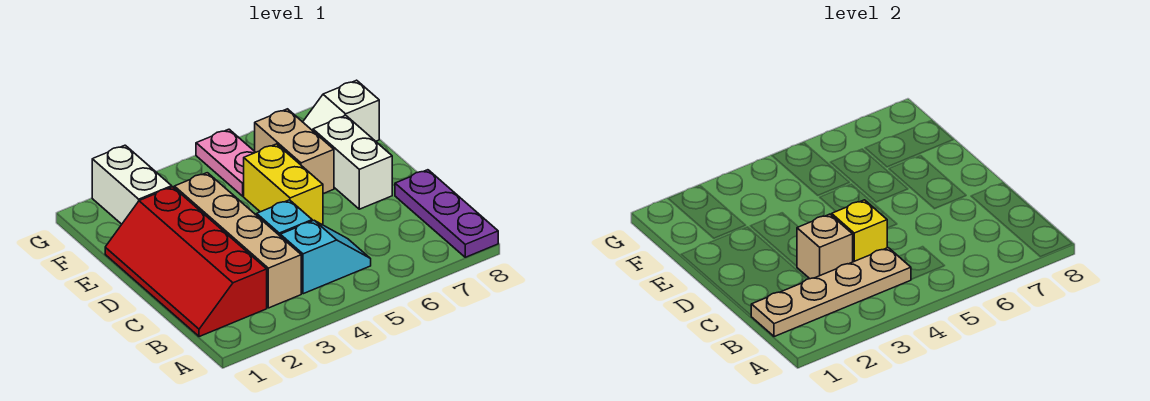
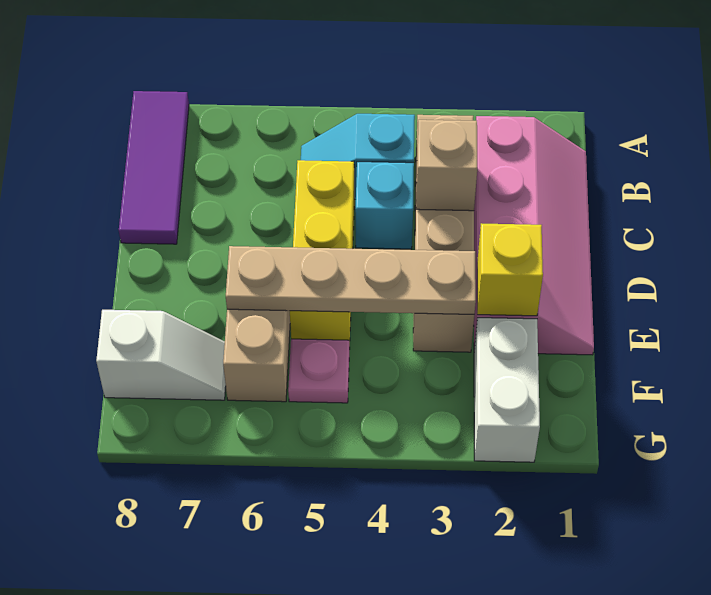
purple plate A8:C8 level 1 -> purple tile A8:C8 level 1
red slope B1:E2 level 1 top 2 -> pink slope B1:E2 level 1 top 2
tan plate B1:B4 level 2 -> tan plate E3:E6 level 2
yellow brick C4 level 2 -> yellow brick E2 level 2
yellow brick D5:E5 level 1 -> yellow brick C5:E5 level 1
white brick D7:E7 level 1 -> none
pink plate F5:G5 level 1 -> pink plate F5 level 1

